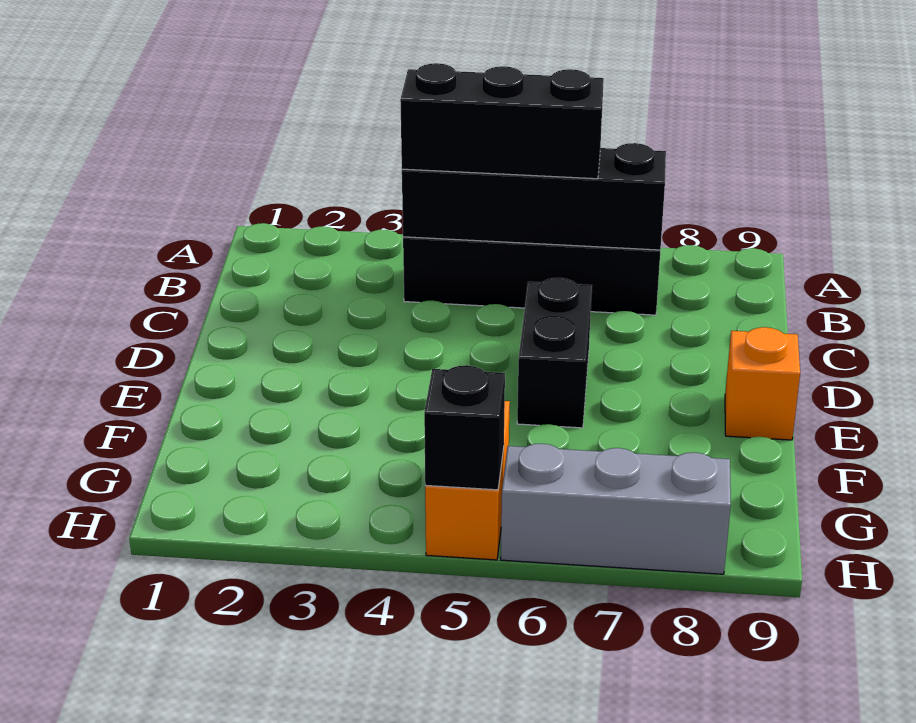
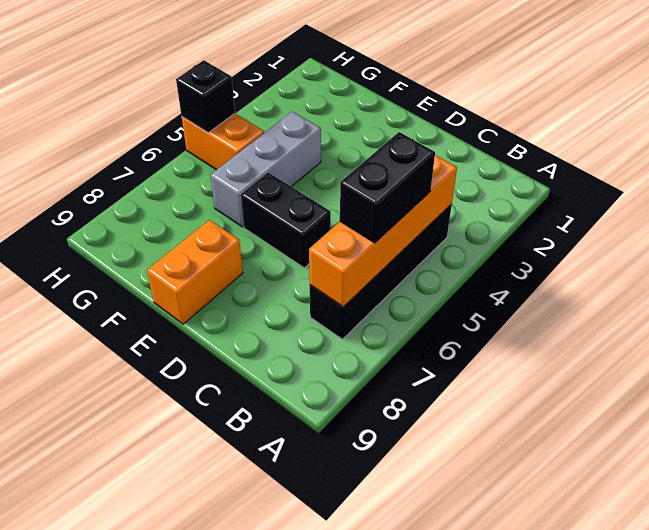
black brick B4:B7 level 2 -> orange brick B4:B7 level 2
black brick B4:B6 level 3 -> black brick B5:B6 level 3
orange brick E9 level 1 -> orange brick E8:E9 level 1
grey brick H6:H8 level 1 -> grey brick F4:F6 level 1

